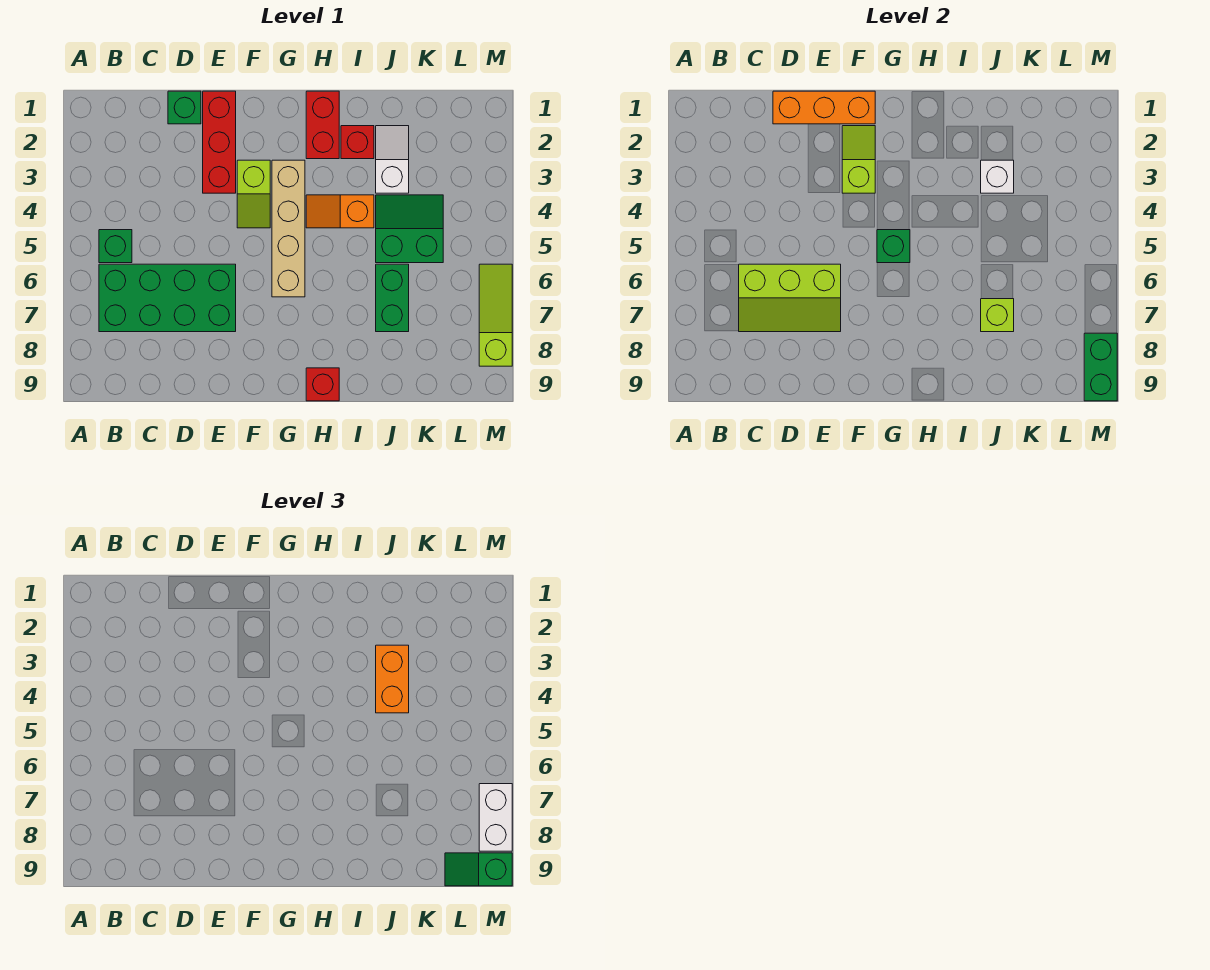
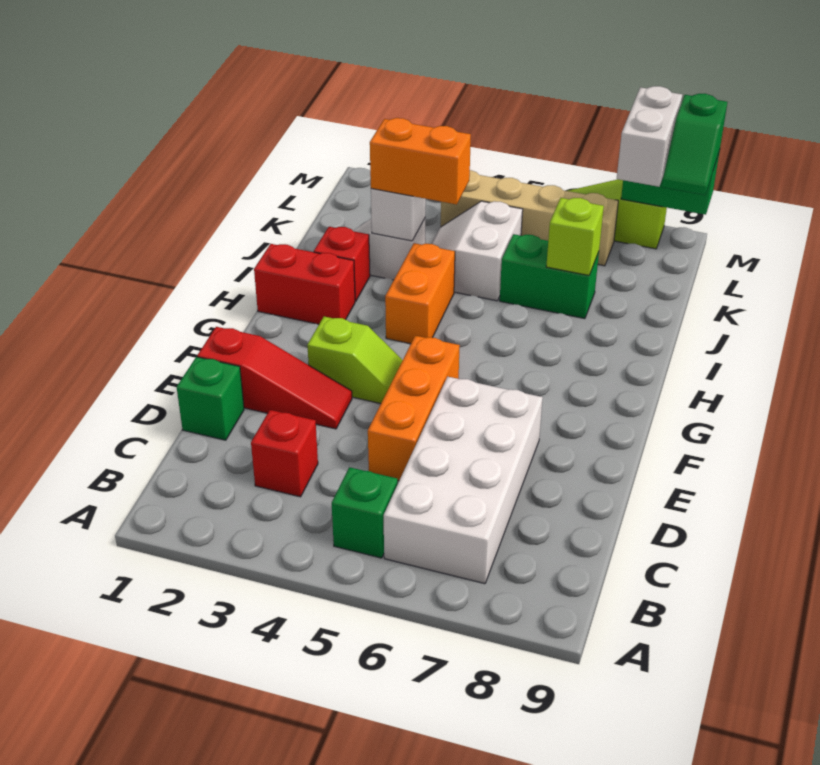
green brick B6:E7 level 1 -> white brick B6:E7 level 1
lime slope C6:E7 level 2 top 6 -> none
orange brick D1:F1 level 2 -> orange brick D5:F5 level 1
red brick E1:E3 level 1 -> red slope E1:E3 level 1 top 1
lime slope F2:F3 level 2 top 3 -> none
tan brick G3:G6 level 1 -> tan brick L4:L7 level 1
green brick G5 level 2 -> none
orange slope H4:I4 level 1 top I -> orange brick H4:I4 level 1
red brick H9 level 1 -> red brick C3 level 1
green slope J4:K5 level 1 top 5 -> white slope J4:K5 level 1 top 5
white brick M7:M8 level 3 -> white brick L8:M8 level 3

